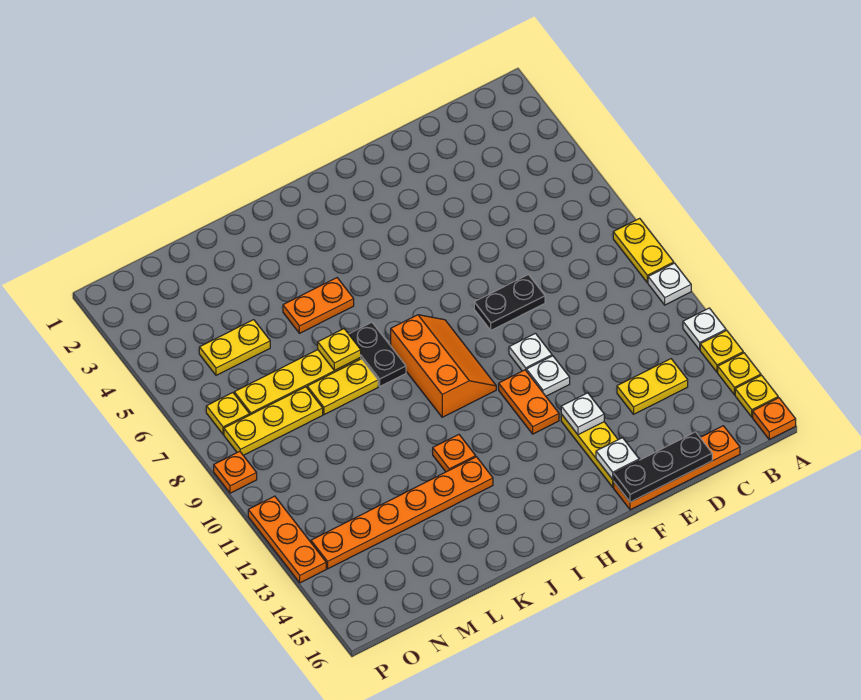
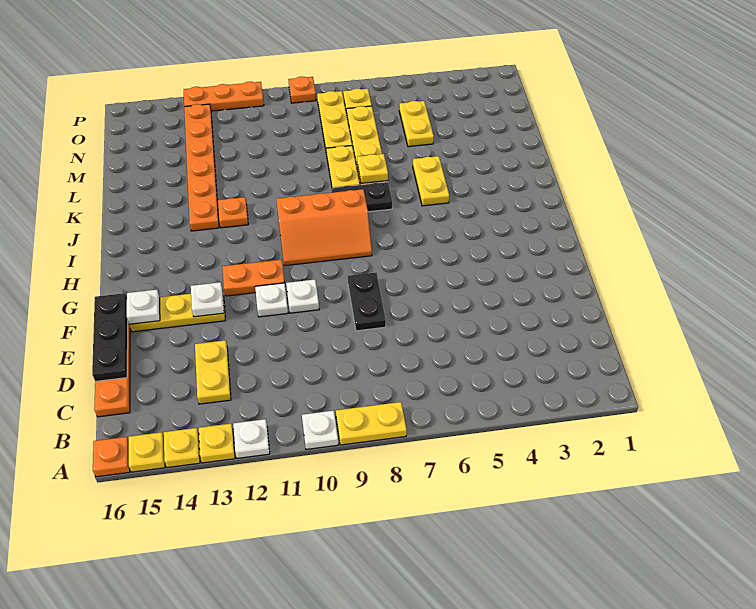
orange plate J5:K5 level 1 -> yellow plate J5:K5 level 1

